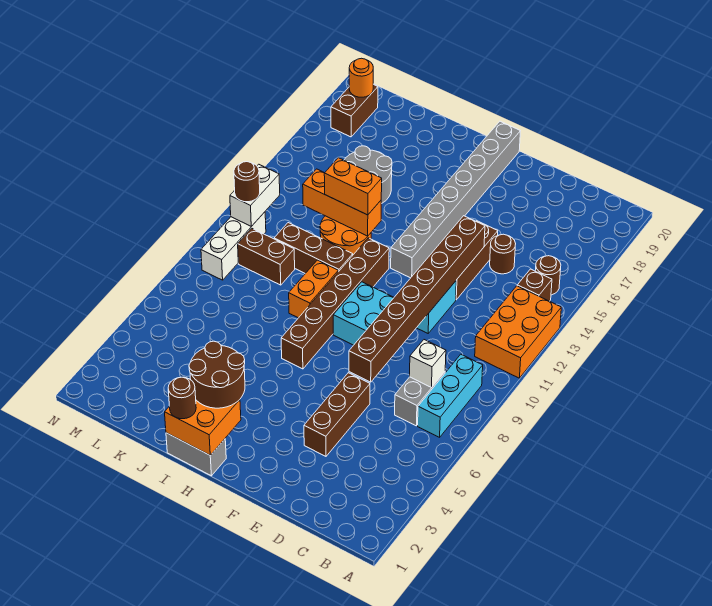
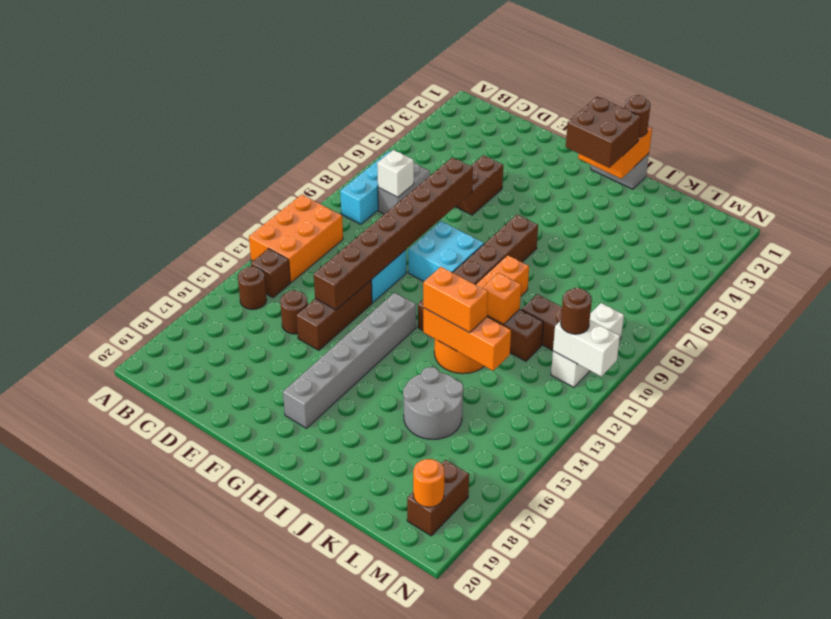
brown brick E4:E6 level 1 -> brown brick E5:E6 level 1
grey brick G13:G20 level 1 -> grey brick G13:G18 level 1
brown round brick H2:I3 level 3 -> brown brick H2:I3 level 3
none -> orange brick J11 level 2
white brick M11:M12 level 2 -> white brick M11:N11 level 2

